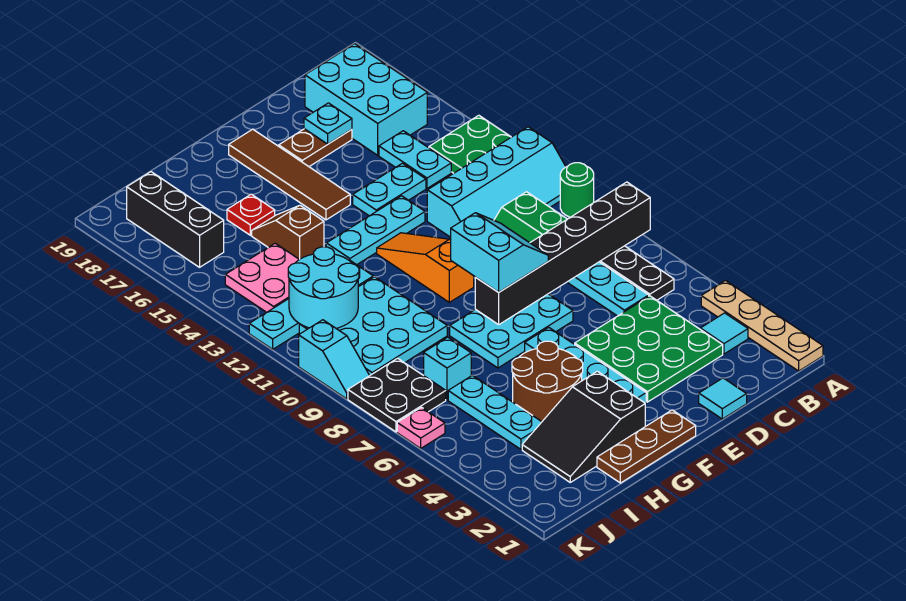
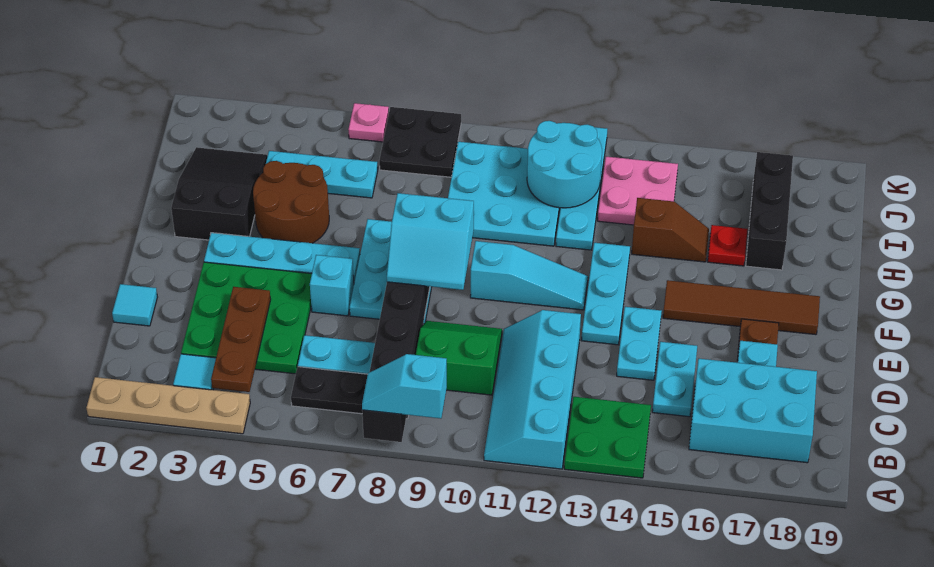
green round brick A10 level 1 -> none
cyan plate C14:C15 level 1 -> cyan plate C15:D15 level 1
brown plate F1:H1 level 1 -> brown plate B4:D4 level 2
orange slope F10:F12 level 1 top 10 -> cyan slope F10:F12 level 1 top 10
cyan brick I7 level 1 -> cyan brick E6 level 1
black brick J16:J18 level 1 -> black brick H17:J17 level 1
cyan slope K9:K10 level 1 top 10 -> cyan slope A8:A9 level 3 top 9

